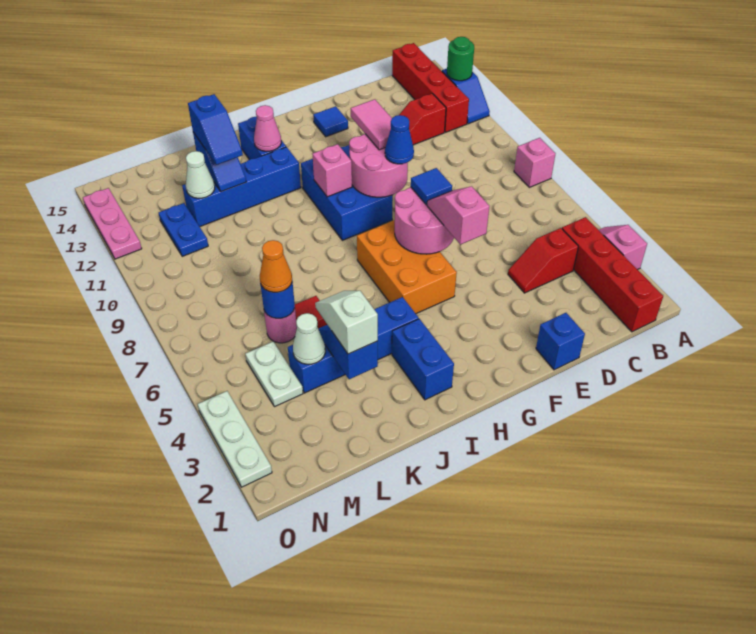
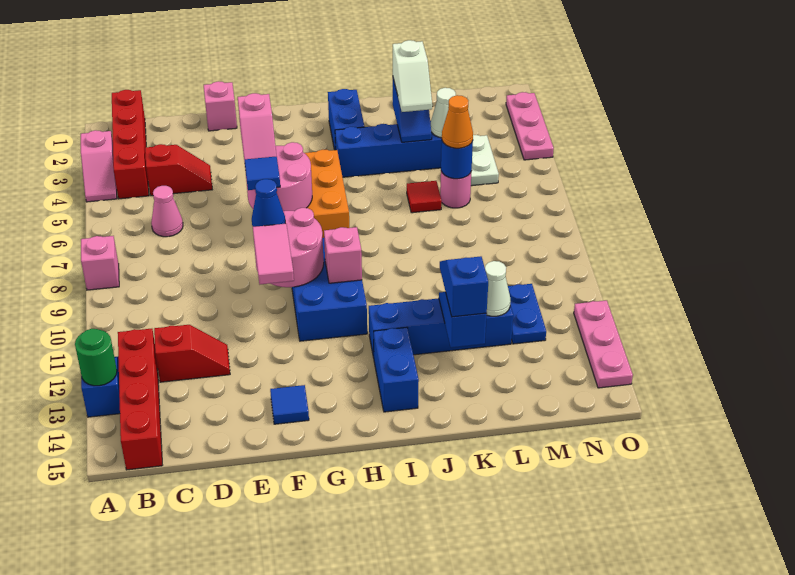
blue brick E1 level 1 -> pink brick E1 level 1
pink cone I13 level 2 -> pink cone C6 level 1
white plate O2:O4 level 1 -> pink plate O2:O4 level 1

